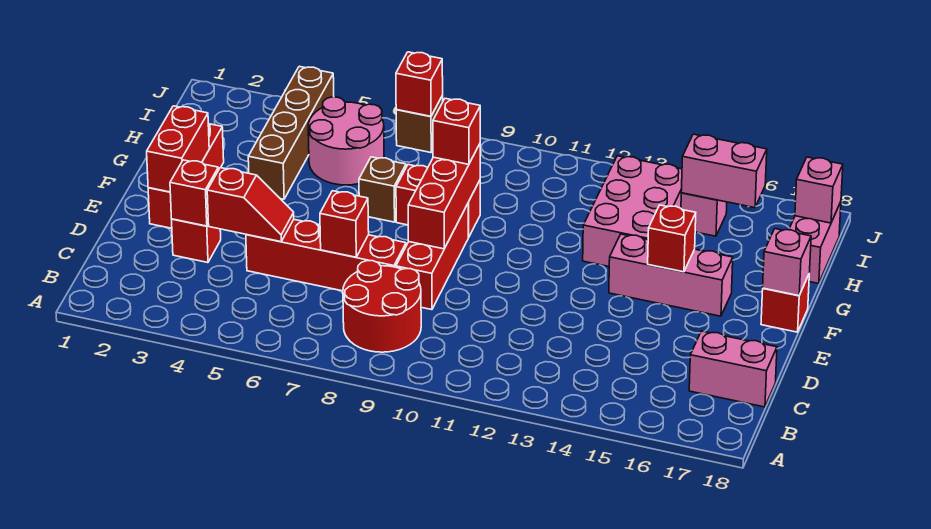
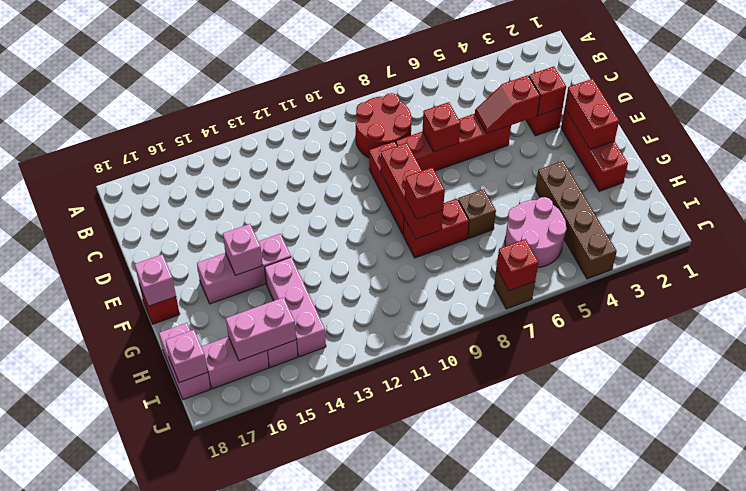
pink brick C17:C18 level 1 -> pink brick I16:I17 level 1
red brick F15 level 2 -> pink brick F15 level 2
pink brick G13:I14 level 1 -> pink brick G14:I14 level 1

